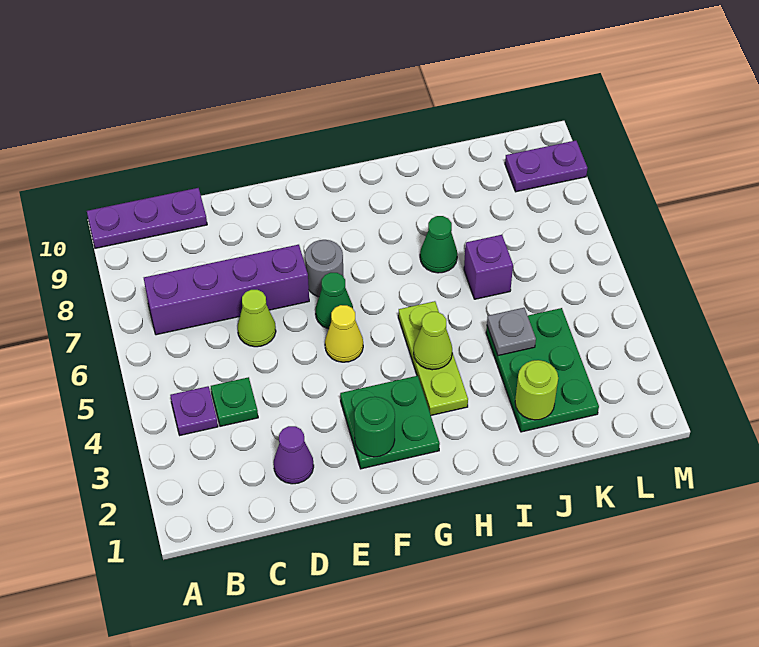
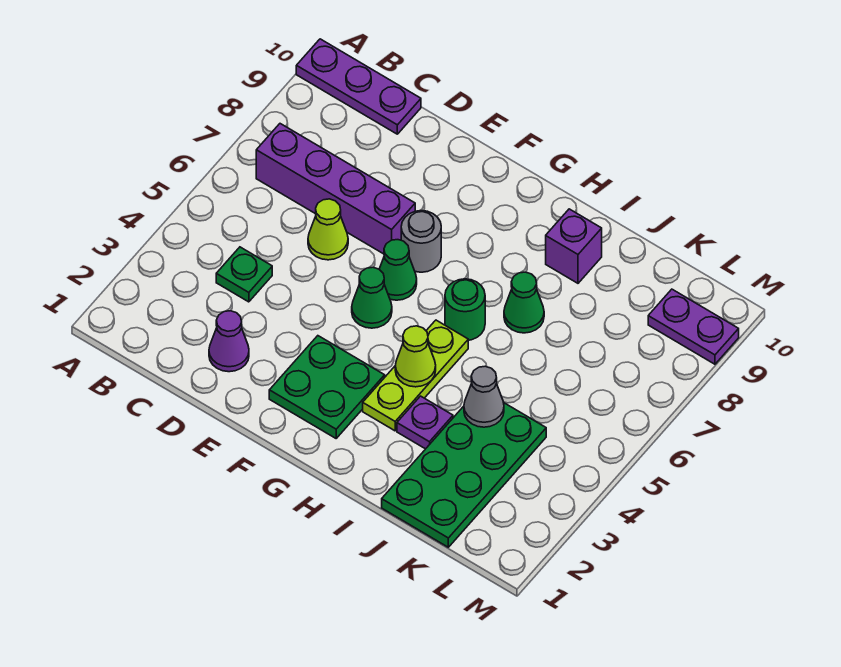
purple plate B4 level 1 -> purple plate I3 level 1
green round brick F2 level 2 -> green round brick H6 level 1
yellow cone F5 level 1 -> green cone F5 level 1
green plate J2:K4 level 1 -> green plate J1:K4 level 1
lime round brick J2 level 2 -> none
grey plate J4 level 2 -> grey cone J4 level 2
purple brick J6 level 1 -> purple brick I9 level 1

